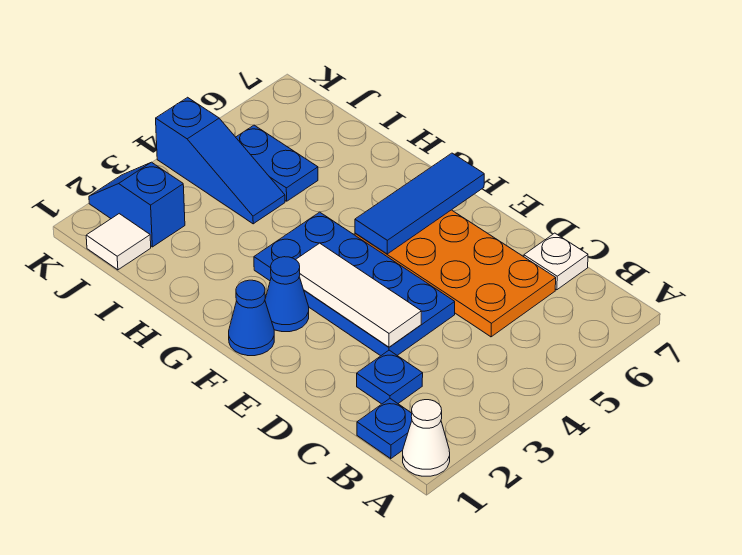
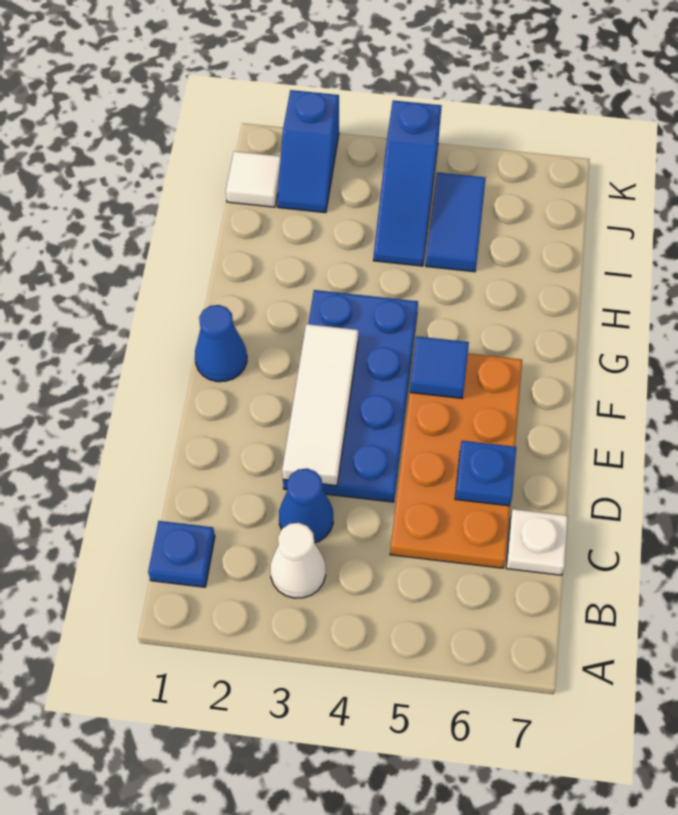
white cone A1 level 1 -> white cone B3 level 1
blue plate C2 level 1 -> blue plate D6 level 2
blue cone F2 level 1 -> blue cone C3 level 1
blue tile F5:F7 level 2 -> blue tile F5 level 2
blue plate I5:J5 level 1 -> blue tile I5:J5 level 1
blue slope J2:K2 level 1 top J -> blue slope J2:K2 level 1 top K

